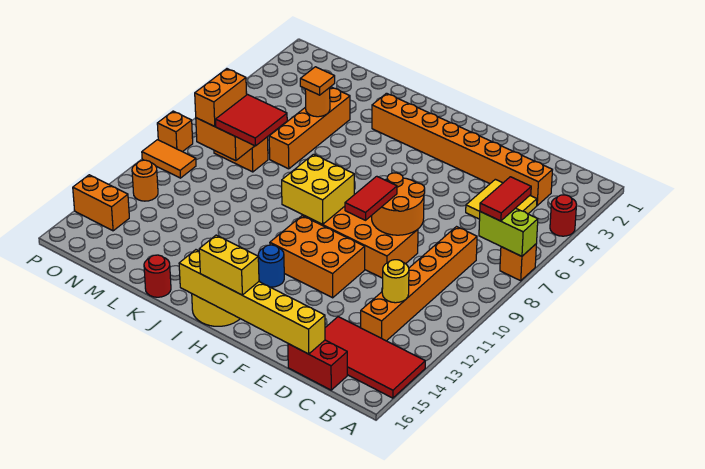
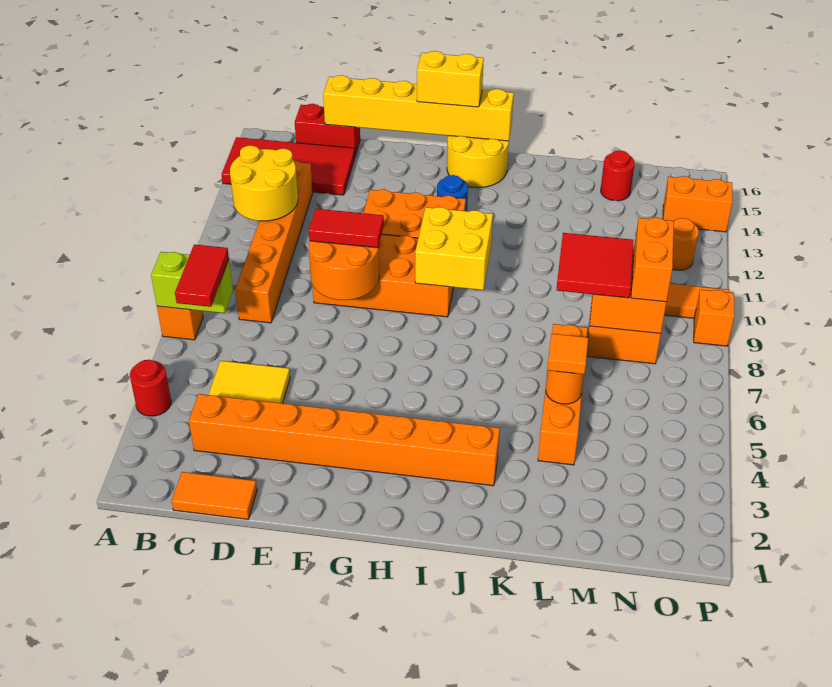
none -> orange tile C1:D1 level 1
yellow round brick C12 level 2 -> yellow round brick B11:C12 level 2
red tile F9:F10 level 3 -> red tile E9:F9 level 3
red round brick K16 level 1 -> red round brick M15 level 1

